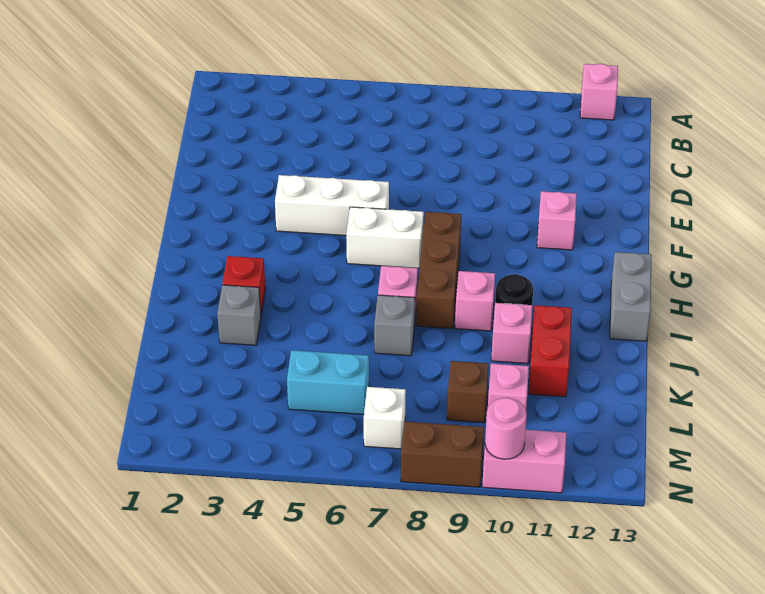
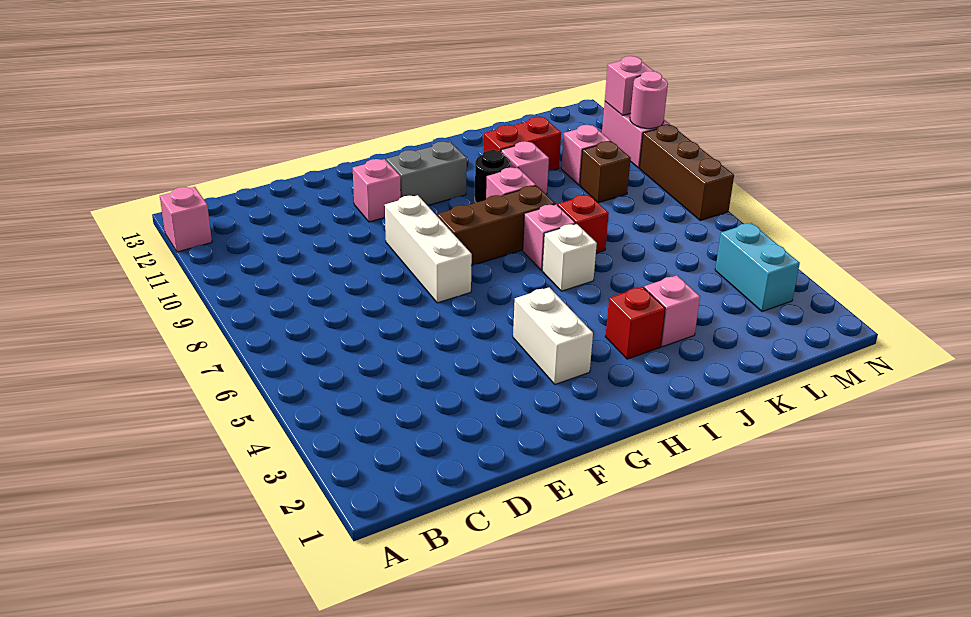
white brick F4:F6 level 1 -> white brick F7:F9 level 1
white brick G6:G7 level 1 -> white brick G3:G4 level 1
grey brick H13:I13 level 1 -> grey brick G11:H11 level 1
grey brick J3 level 1 -> pink brick J3 level 1
grey brick J7 level 1 -> red brick J7 level 1
cyan brick L5:L6 level 1 -> cyan brick M3:M4 level 1
white brick M7 level 1 -> white brick I6 level 1
brown brick N8:N9 level 1 -> brown brick N7:N9 level 1
none -> pink brick N11 level 2

